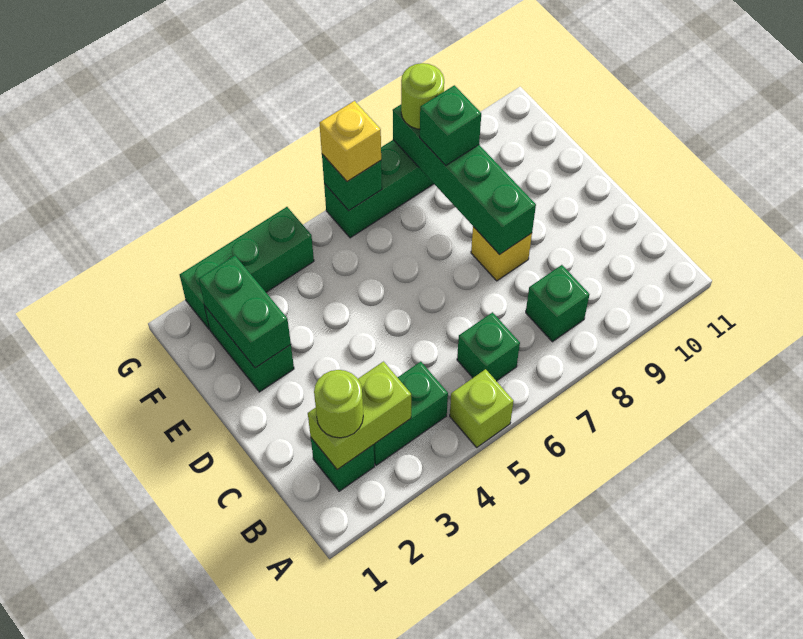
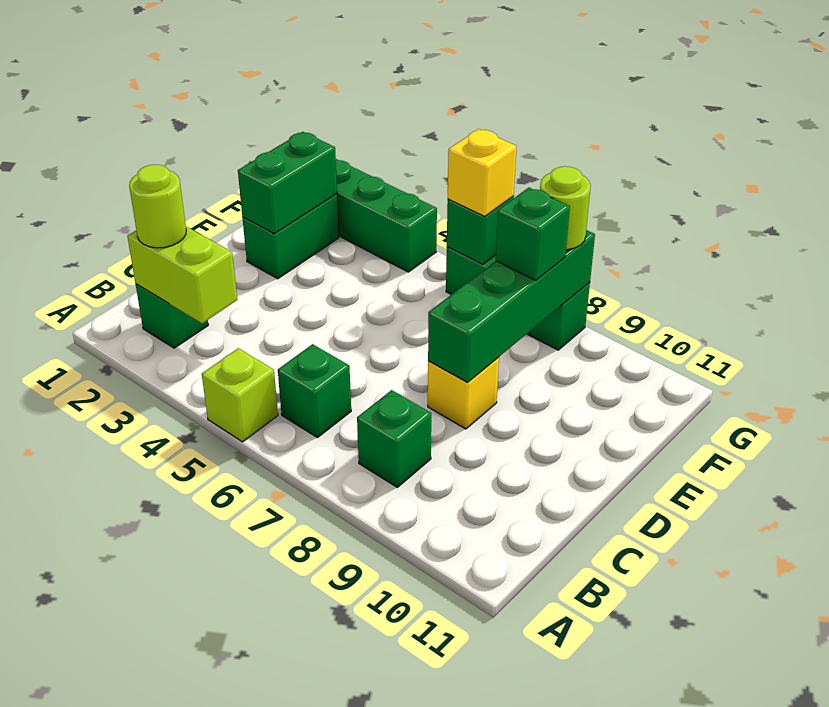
green brick B3:B4 level 1 -> none

